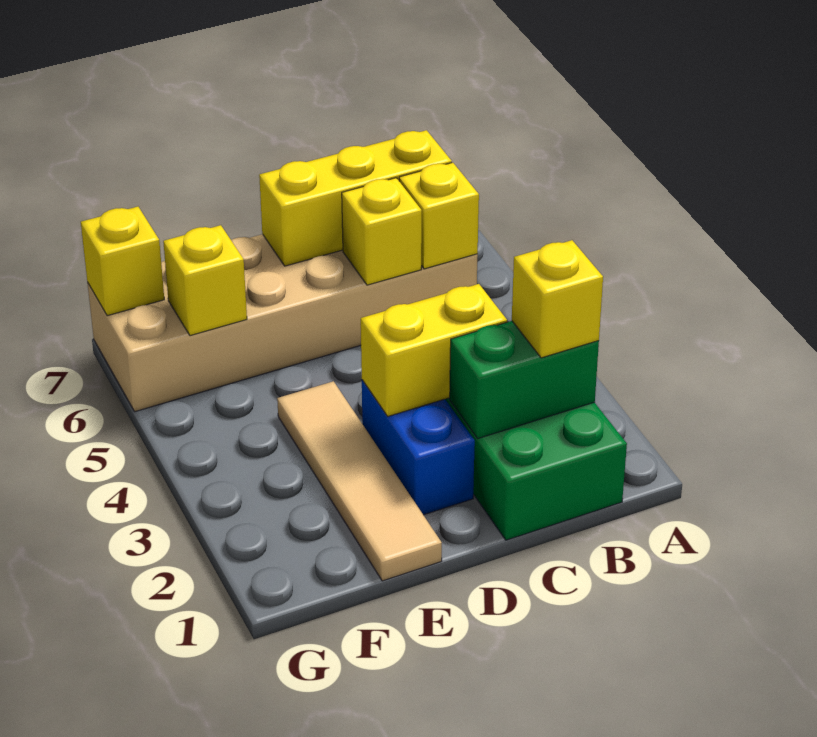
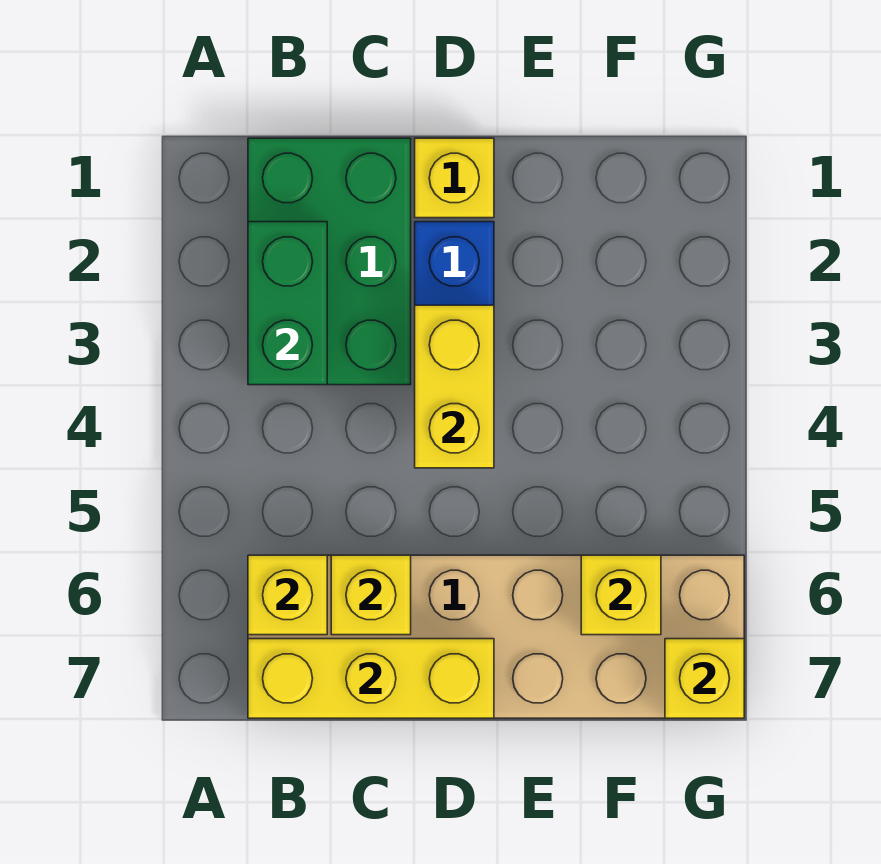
green brick B2:C2 level 2 -> green brick B2:B3 level 2
yellow brick B2 level 3 -> yellow brick D1 level 1
yellow brick C3:D3 level 2 -> yellow brick D3:D4 level 2
tan tile E1:E4 level 1 -> none

